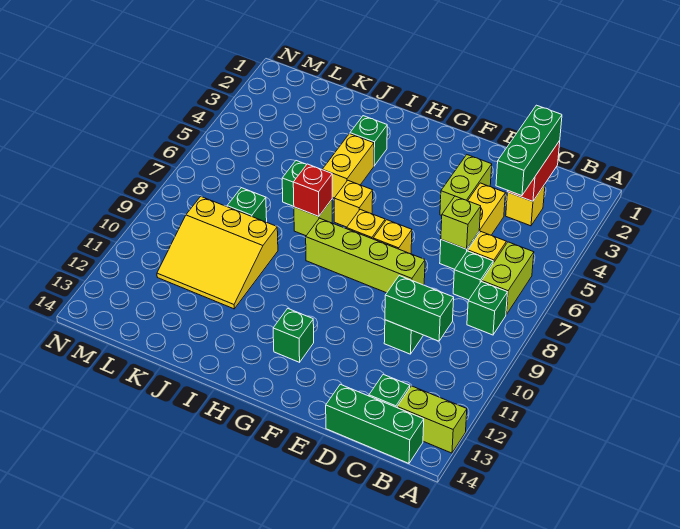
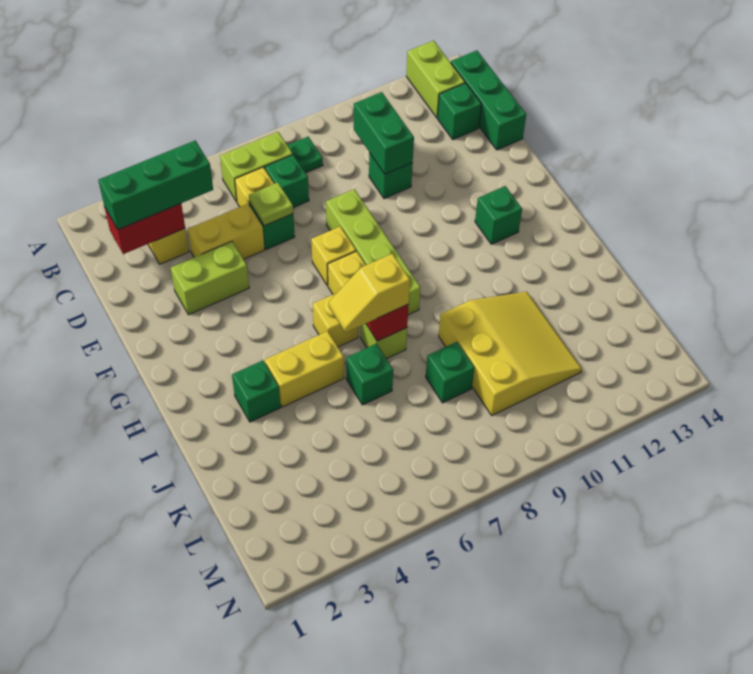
green brick B8 level 1 -> green plate B8 level 1
lime brick D6 level 2 -> lime plate D6 level 2
none -> yellow slope I6:I7 level 3 top 7

